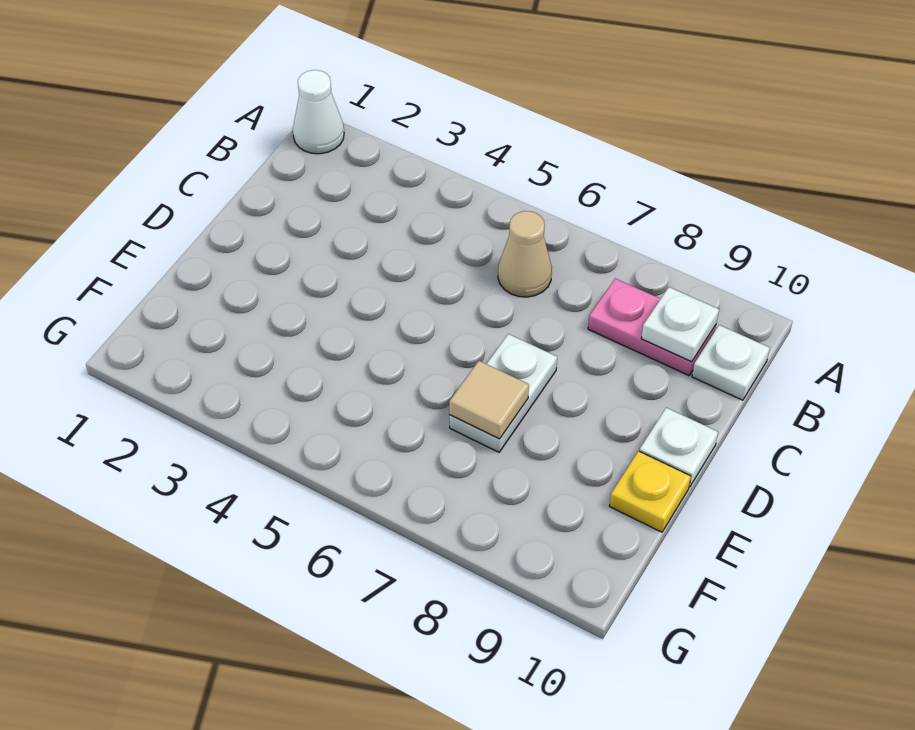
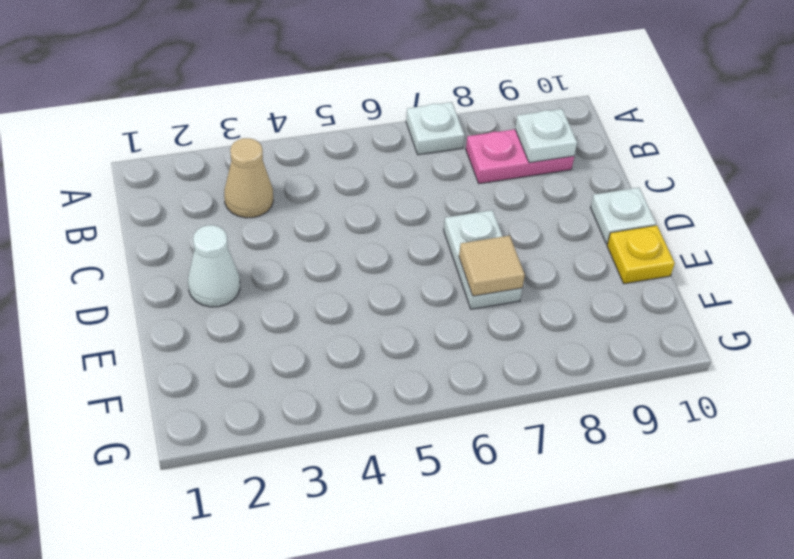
white cone A1 level 1 -> white cone D2 level 1
tan cone B6 level 1 -> tan cone B3 level 1
white plate B10 level 1 -> white plate A7 level 1

